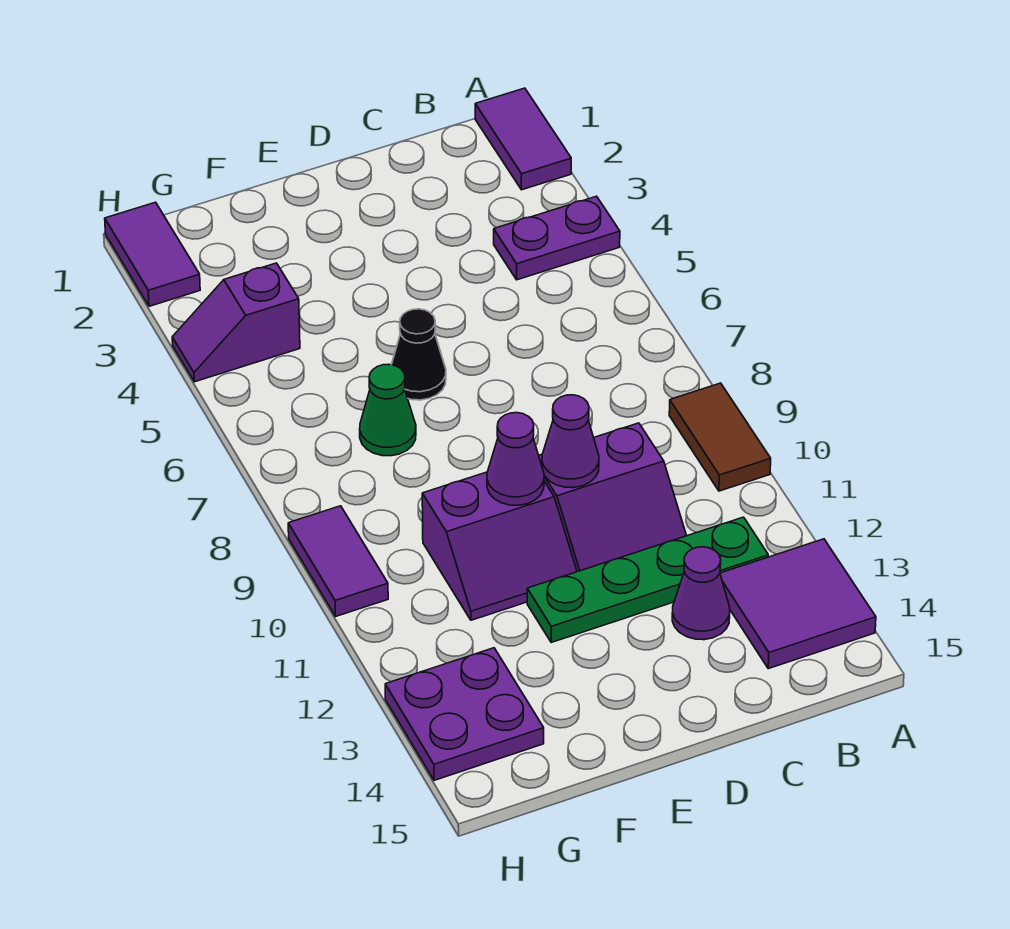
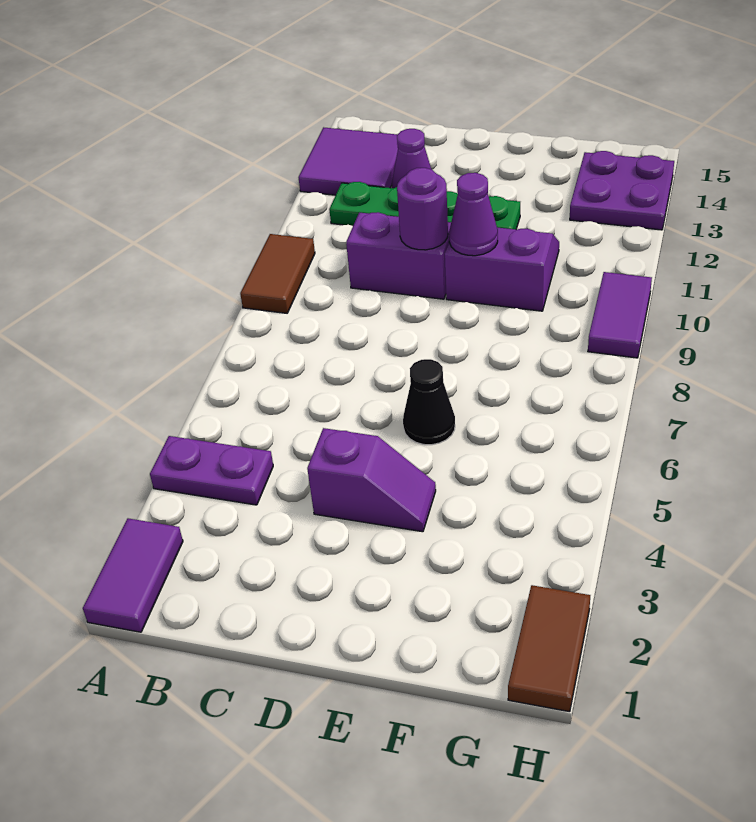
purple cone D10 level 2 -> purple round brick D10 level 2
green cone F7 level 1 -> none
purple slope G4:H4 level 1 top G -> purple slope D4:E4 level 1 top D
purple tile H1:H2 level 1 -> brown tile H1:H2 level 1

